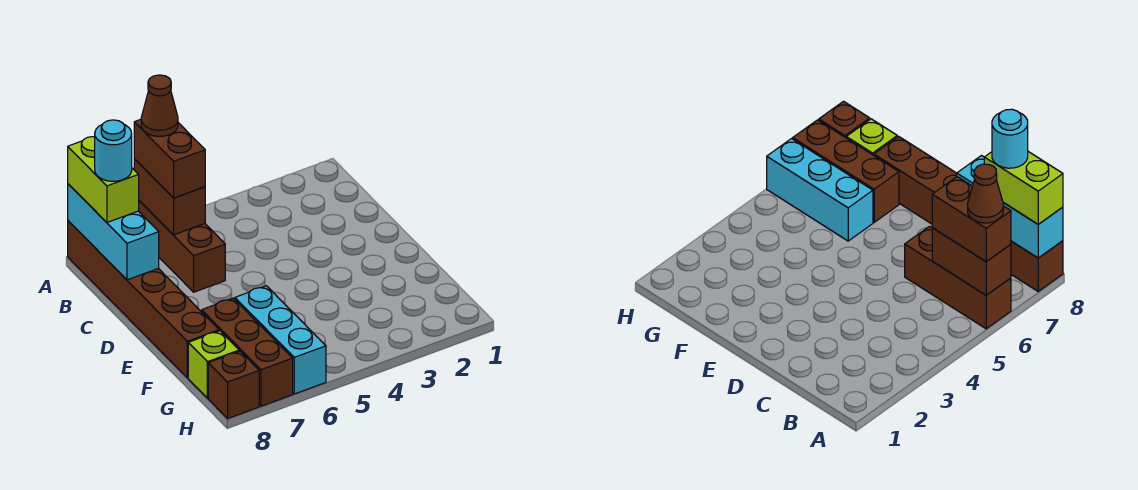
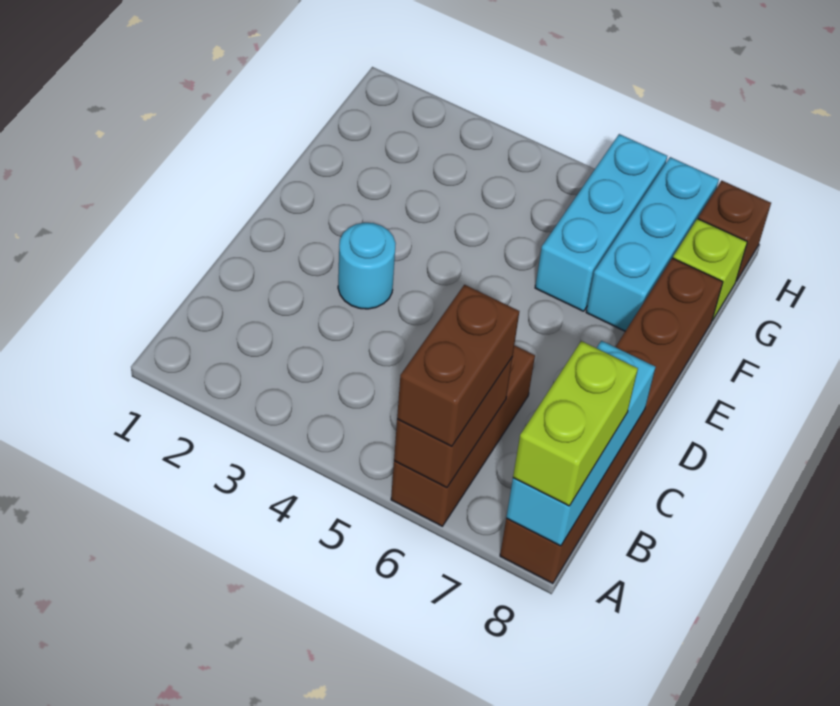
brown cone A6 level 4 -> none
cyan round brick B8 level 4 -> cyan round brick D3 level 1
brown brick F7:H7 level 1 -> cyan brick F7:H7 level 1

